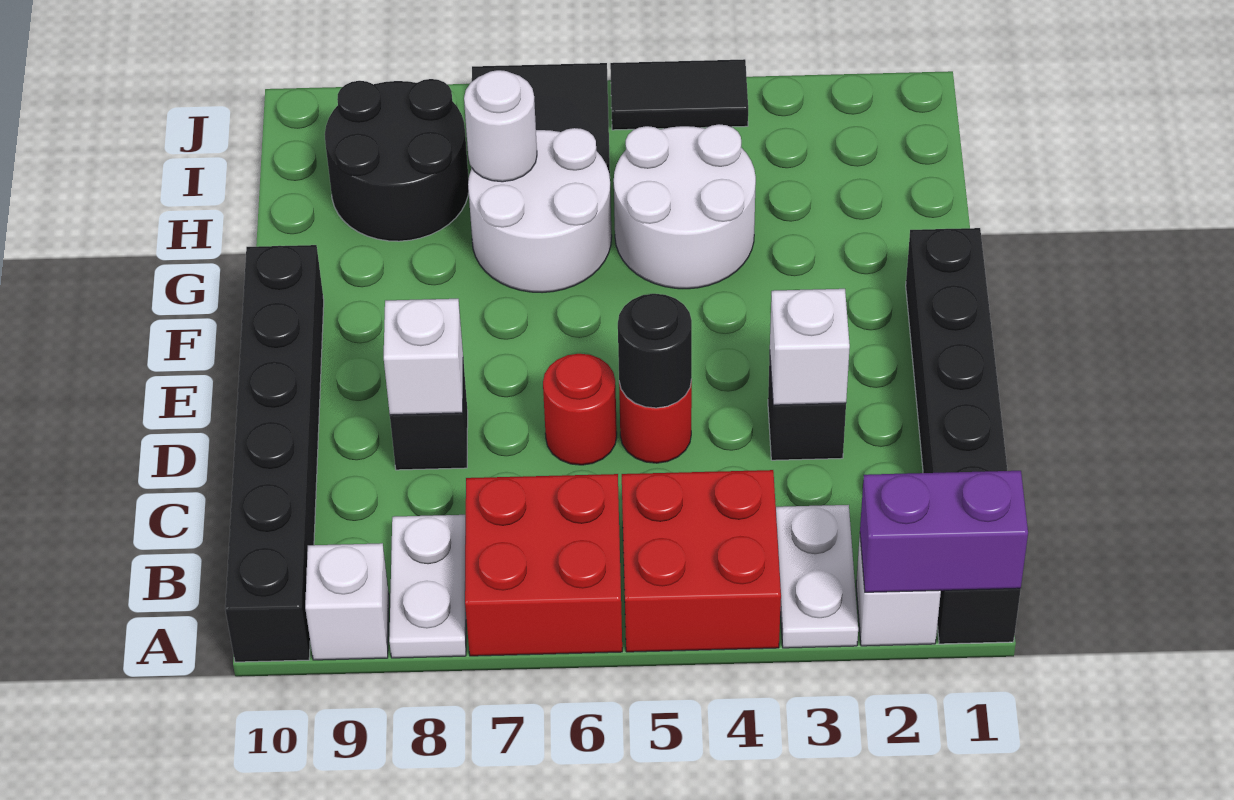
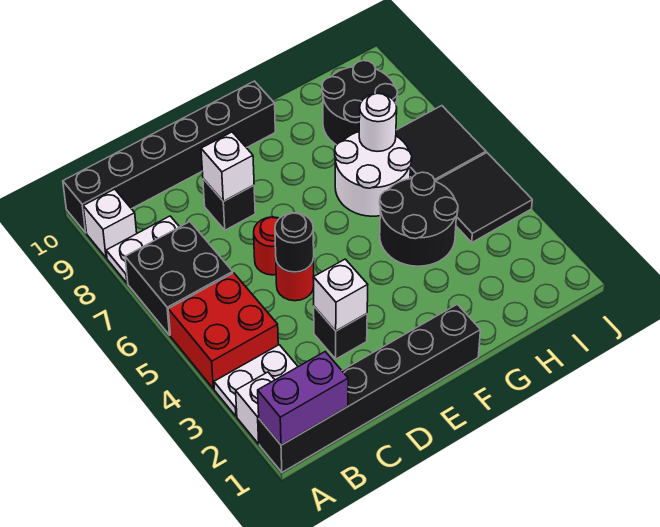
purple brick A1:A2 level 2 -> purple brick A1:B1 level 2
red brick A6:B7 level 1 -> black brick A6:B7 level 1
white round brick G4:H5 level 1 -> black round brick G4:H5 level 1
black tile J4:J5 level 1 -> black tile I4:J5 level 1

